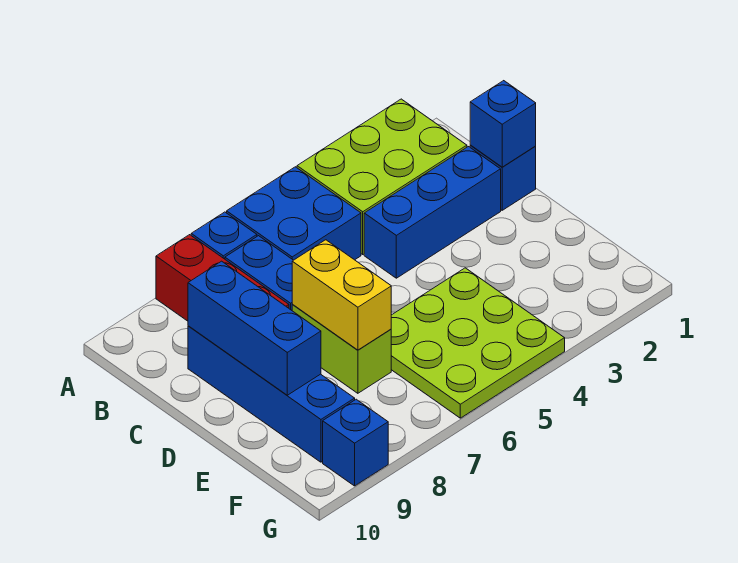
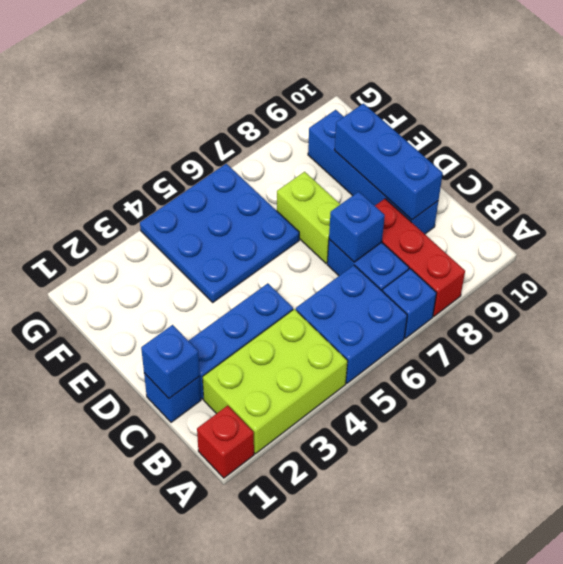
none -> red brick A1 level 1
yellow brick D7:E7 level 2 -> none
lime plate E4:G6 level 1 -> blue plate E4:G6 level 1
blue brick G9 level 1 -> blue brick C7 level 2

